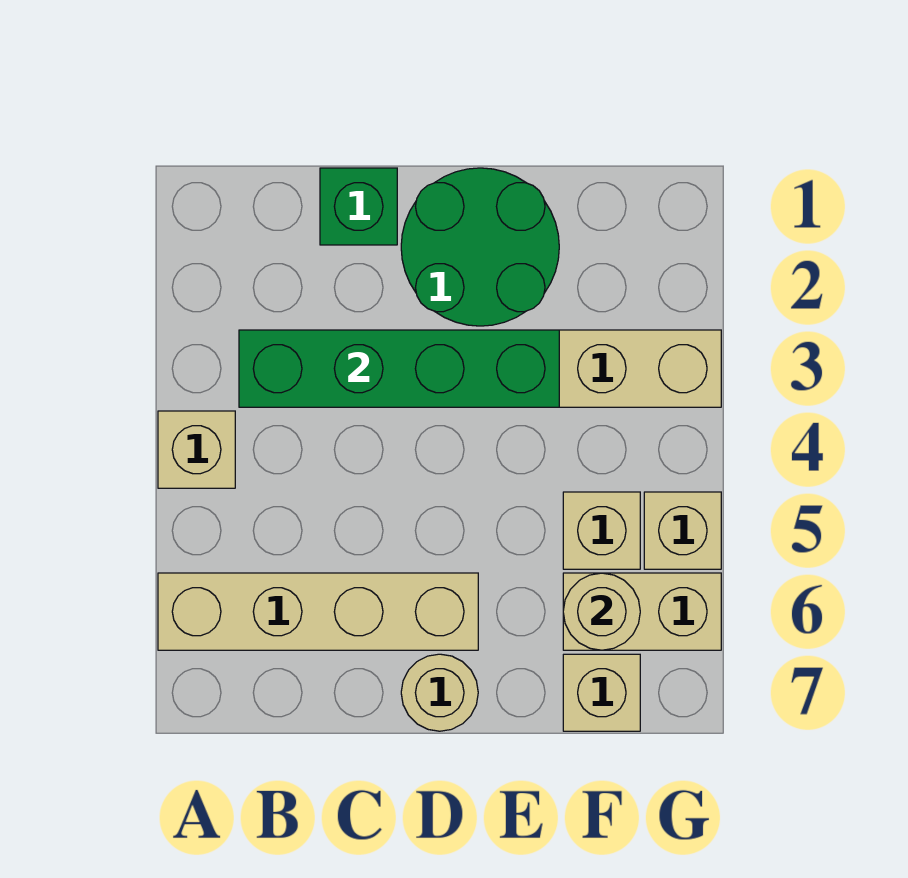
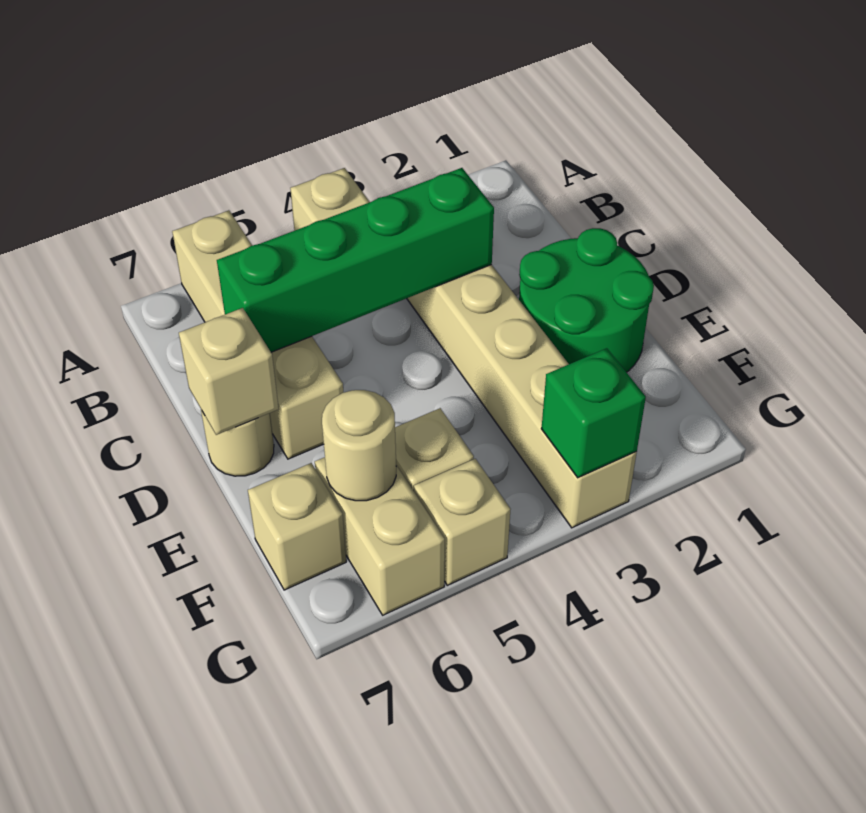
green brick B3:E3 level 2 -> green brick C3:C6 level 2
green brick C1 level 1 -> green brick G3 level 2
none -> tan brick D7 level 2

